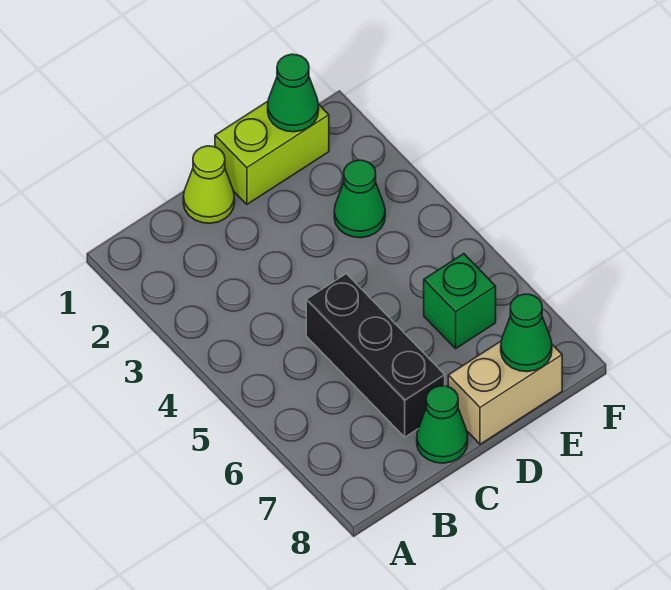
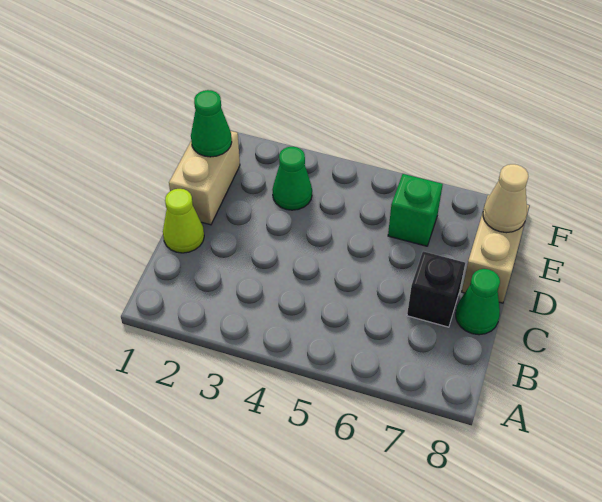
black brick C5:C7 level 1 -> black brick C7 level 1
lime brick D1:E1 level 1 -> tan brick D1:E1 level 1
green cone E8 level 2 -> tan cone E8 level 2

